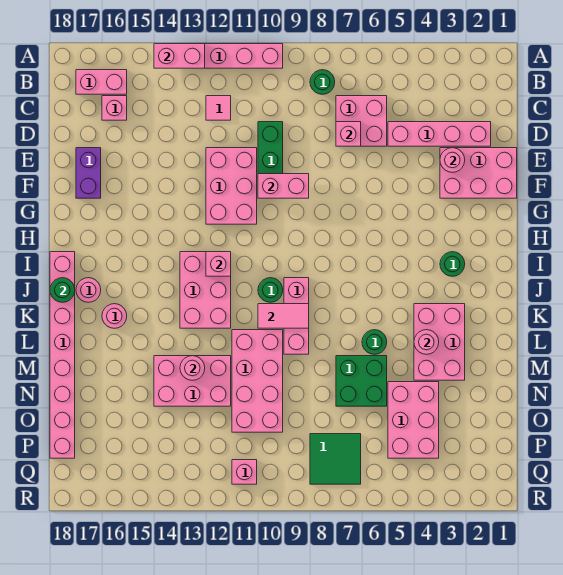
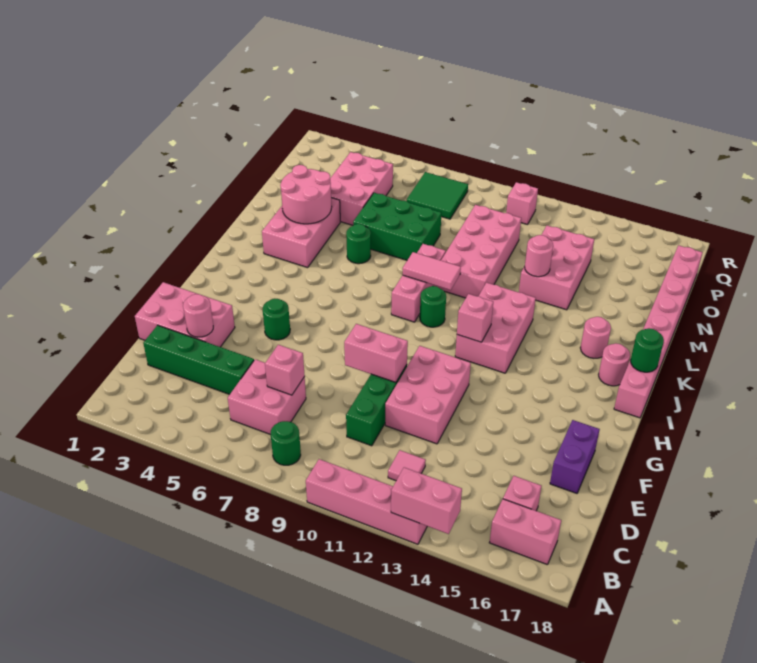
pink brick D2:D5 level 1 -> green brick D2:D5 level 1
green round brick I3 level 1 -> green round brick G5 level 1
pink round brick L4 level 2 -> pink round brick L3:M4 level 2
green brick M6:N7 level 1 -> green brick M6:N8 level 1
pink brick M12:N14 level 1 -> pink brick M13:O14 level 1

